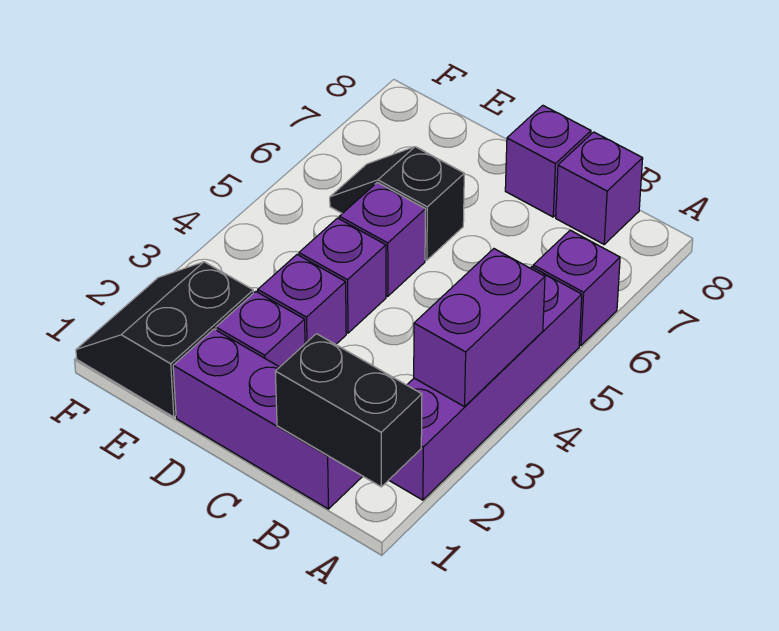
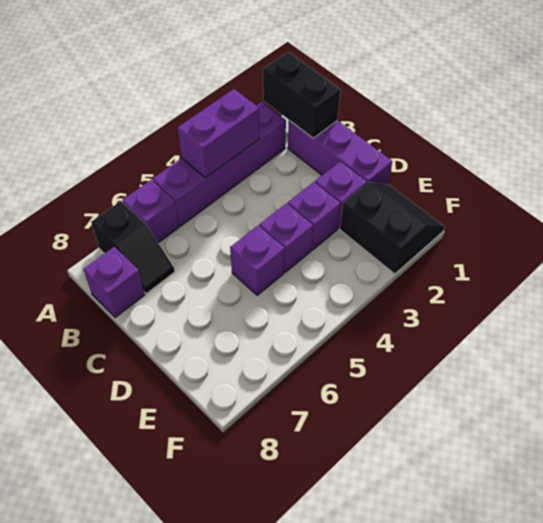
purple brick C8 level 1 -> none
black slope D6:E6 level 1 top D -> black slope A7:B7 level 1 top A
black slope E1:F2 level 1 top E -> black slope E1:F2 level 1 top 2

